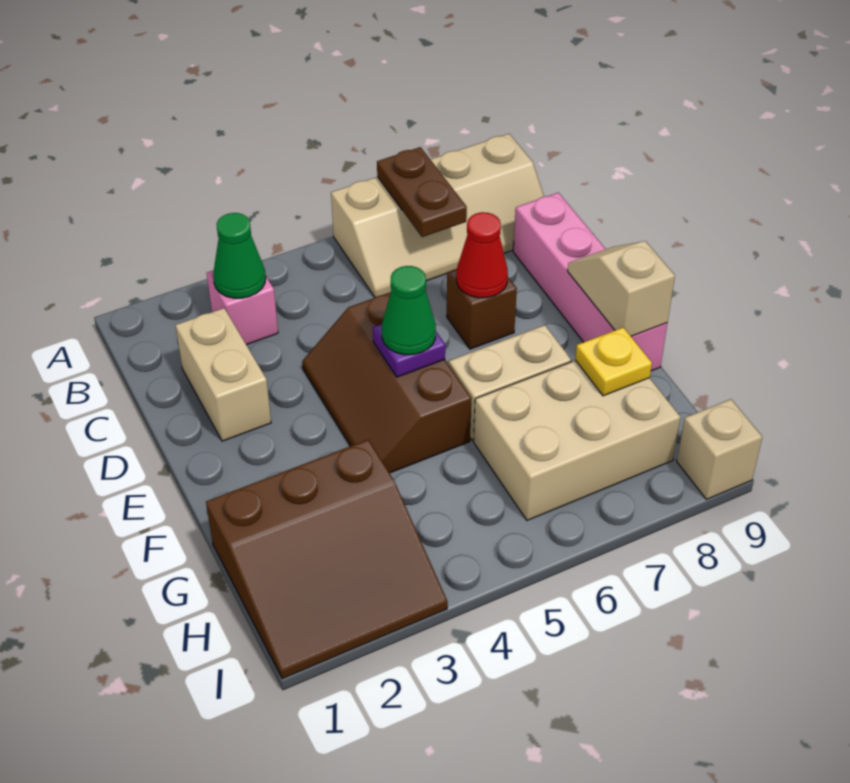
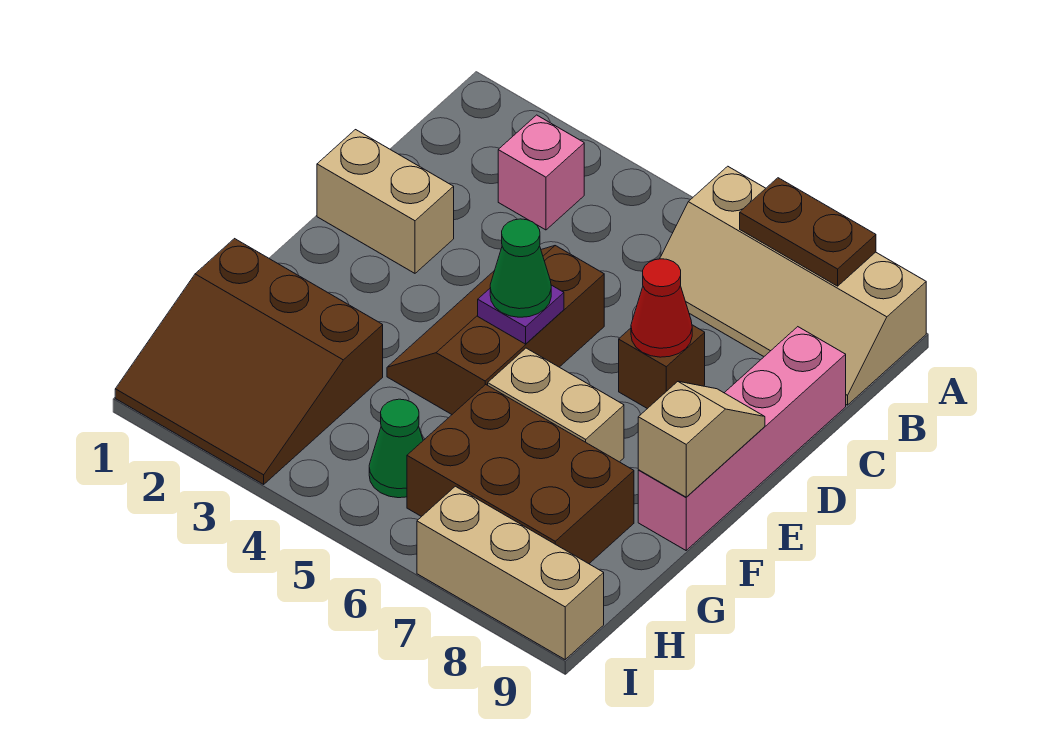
brown plate A7:B7 level 2 -> brown plate A7:A8 level 2
green cone B3 level 2 -> green cone H5 level 1
tan brick C2:D2 level 1 -> tan brick D1:D2 level 1
tan brick G6:H8 level 1 -> brown brick G6:H8 level 1
yellow plate G8 level 2 -> none
tan brick I9 level 1 -> tan brick I7:I9 level 1

